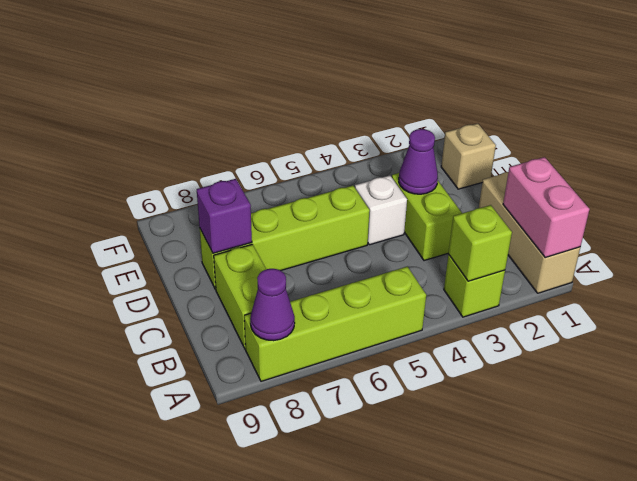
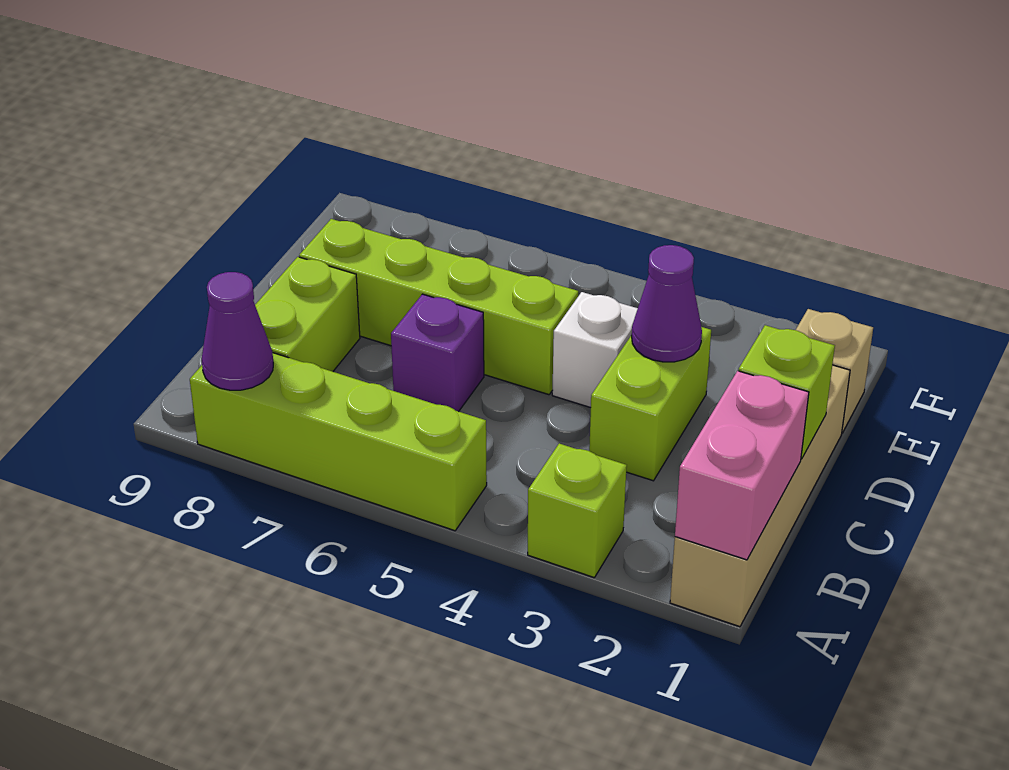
tan brick A1:C1 level 1 -> tan brick A1:D1 level 1
lime brick A3 level 2 -> lime brick C1 level 2
purple brick D8 level 2 -> purple brick C6 level 1

